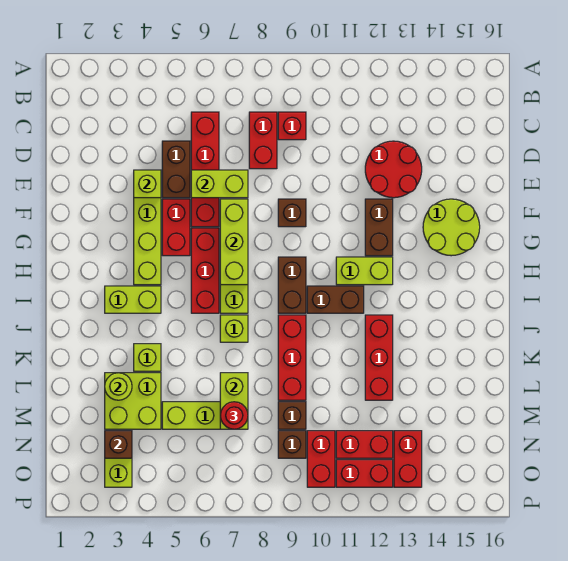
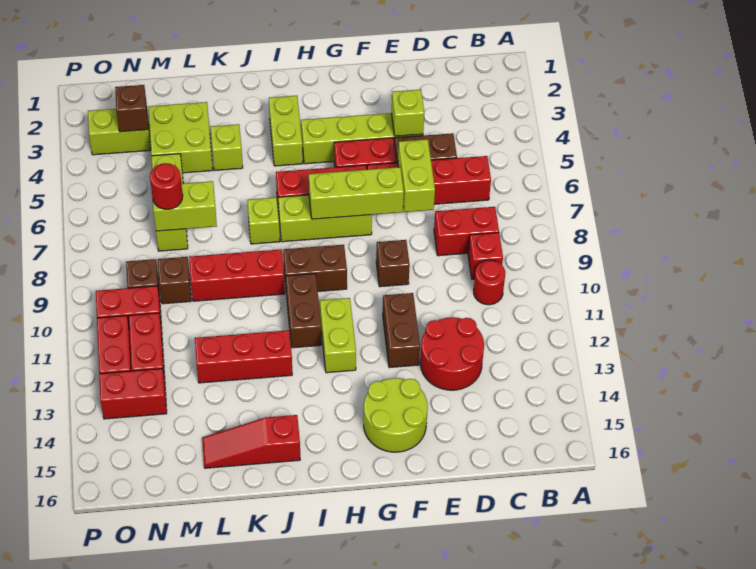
none -> red round brick C10 level 1
brown brick F12:G12 level 1 -> brown brick F11:F12 level 1
none -> red slope J15:L15 level 1 top J
lime round brick L3 level 2 -> none

